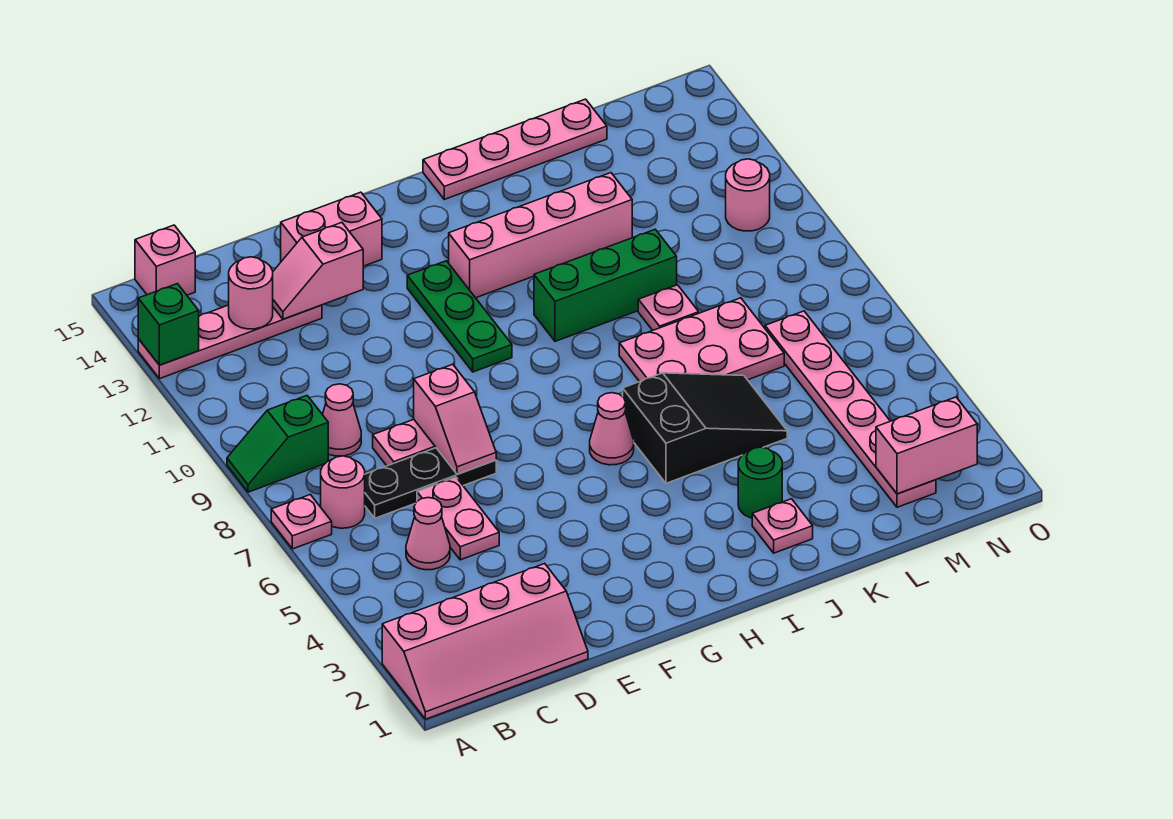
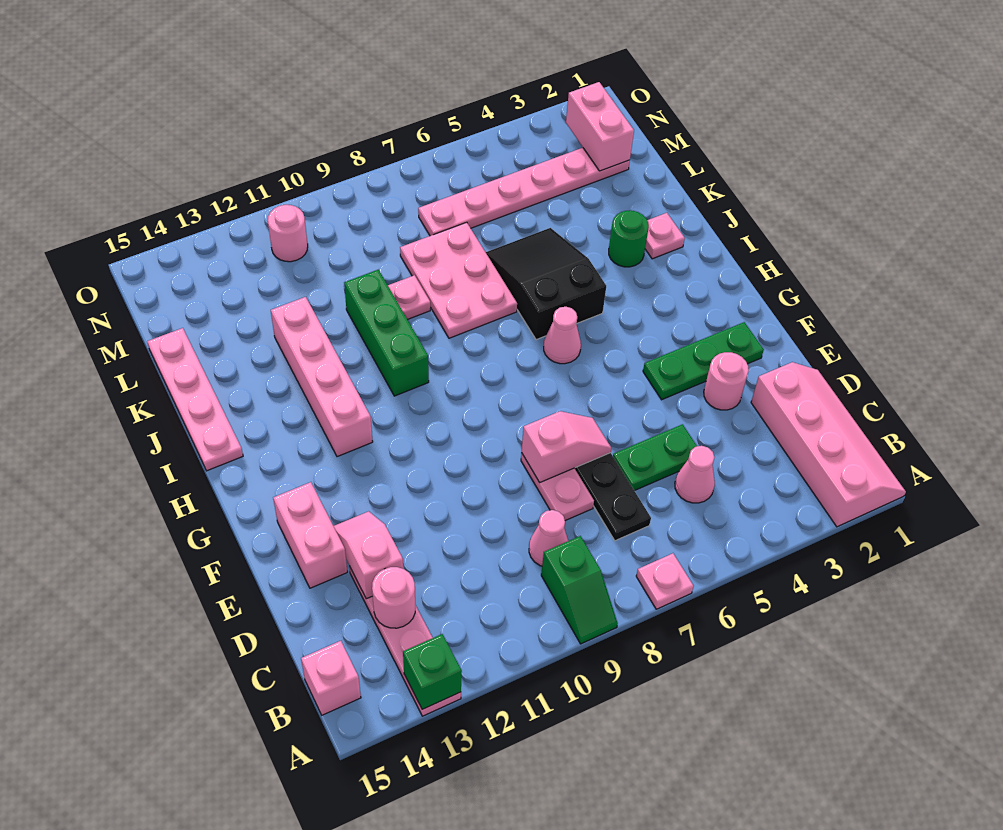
pink round brick B7 level 1 -> pink round brick E3 level 1
pink plate D5:D6 level 1 -> green plate D5:D6 level 1
pink slope D13:E13 level 2 top E -> pink slope D13:E13 level 2 top D
green plate G10:G12 level 1 -> green plate F2:F4 level 1

